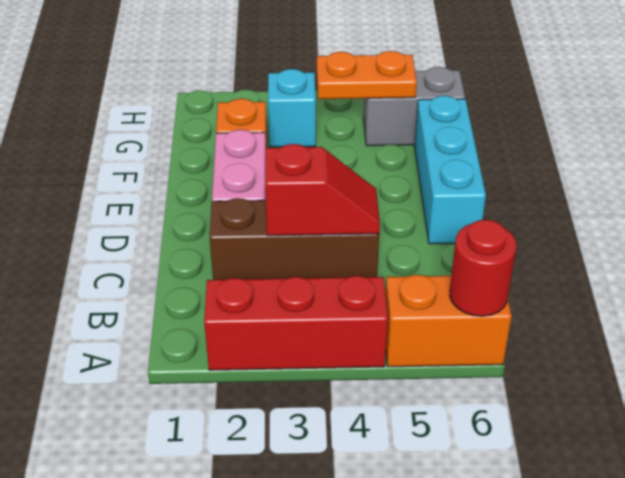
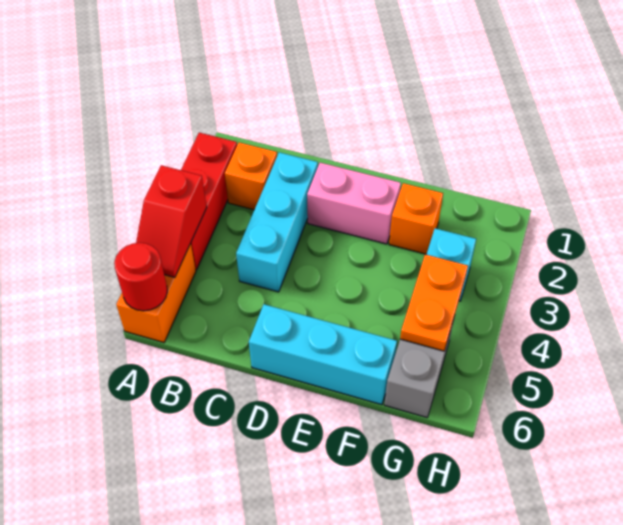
none -> orange brick B2 level 1
brown brick C2:C4 level 1 -> cyan brick C2:C4 level 1
red slope C3:C4 level 2 top 3 -> red slope A4:A5 level 2 top 4

